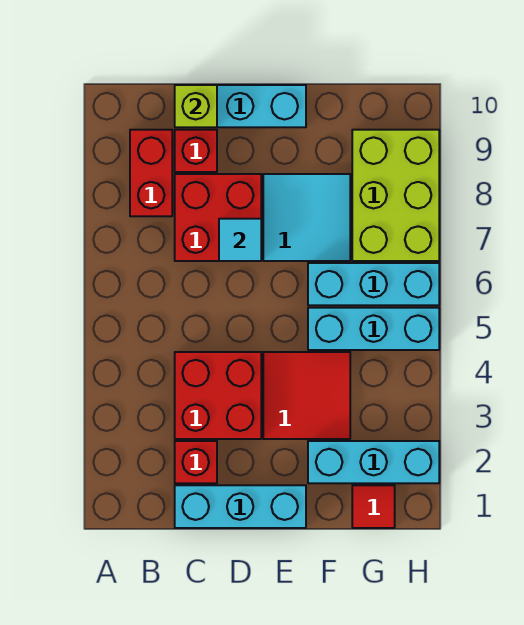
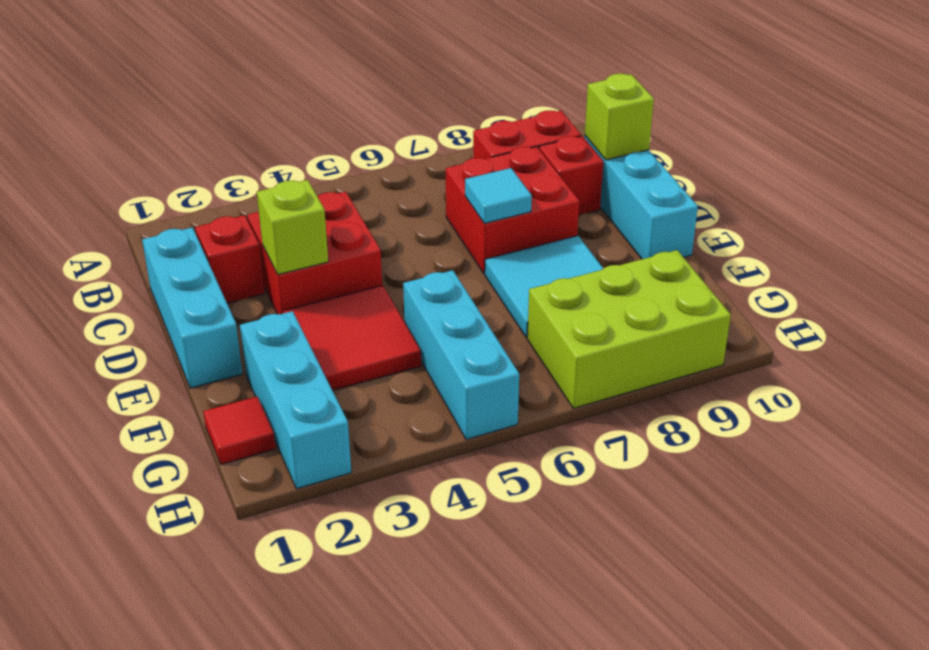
none -> lime brick D3 level 2
cyan brick F6:H6 level 1 -> none

